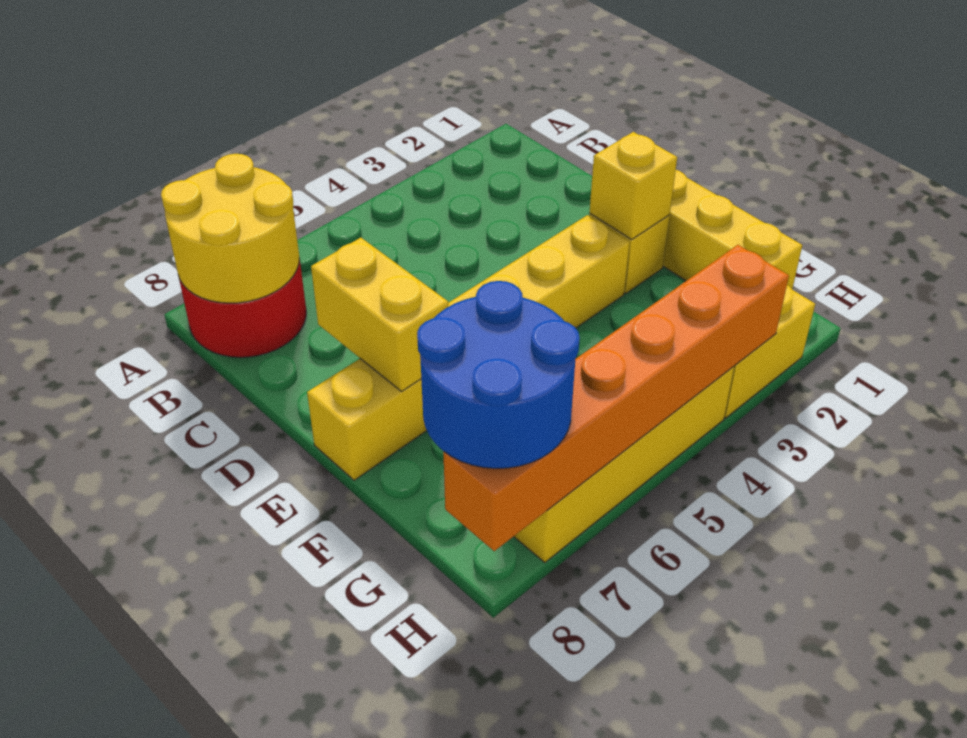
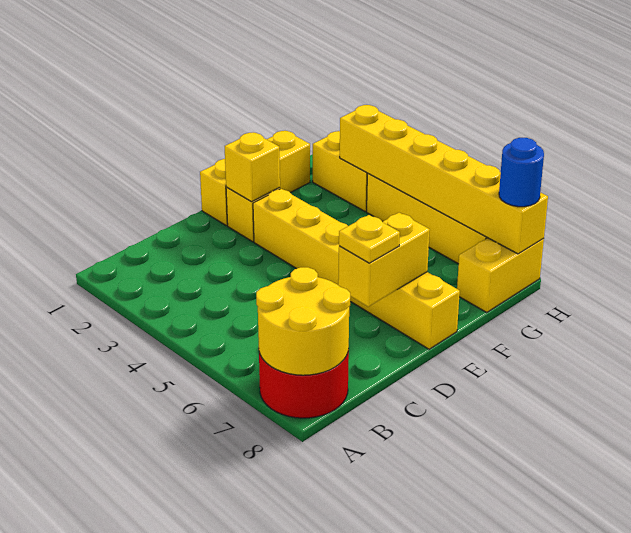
none -> yellow plate D7 level 3
blue round brick G7:H8 level 3 -> blue round brick H8 level 3
none -> yellow brick G8:H8 level 1
orange brick H3:H8 level 2 -> yellow brick H3:H8 level 2

